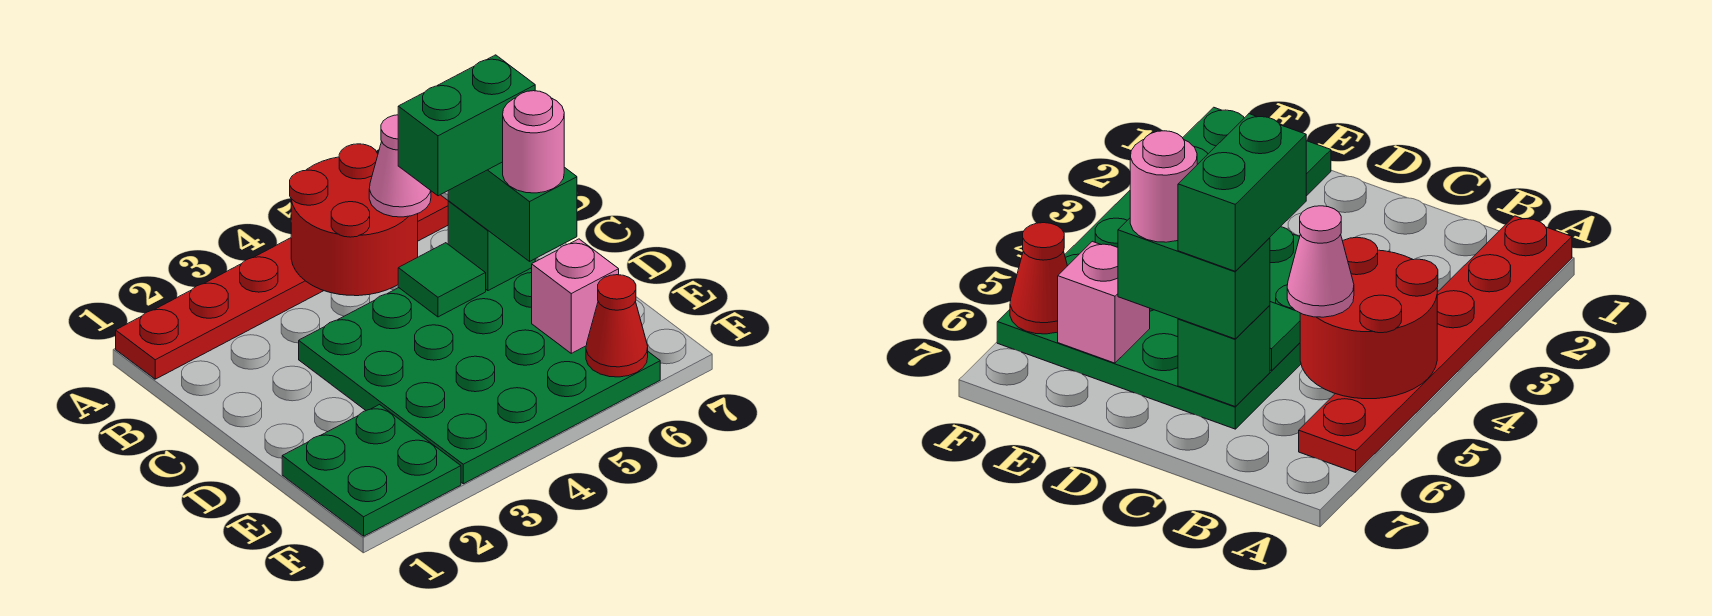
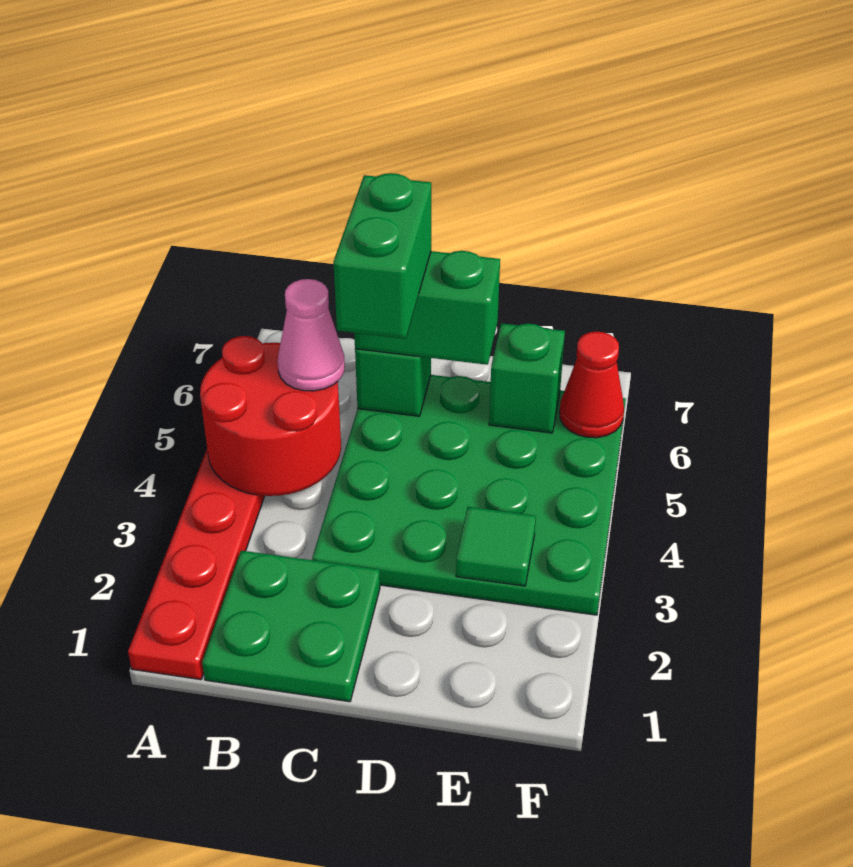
green tile C5 level 2 -> green tile E3 level 2
pink round brick D6 level 4 -> none
green plate E1:F2 level 1 -> green plate B1:C2 level 1
pink brick E6 level 2 -> green brick E6 level 2

